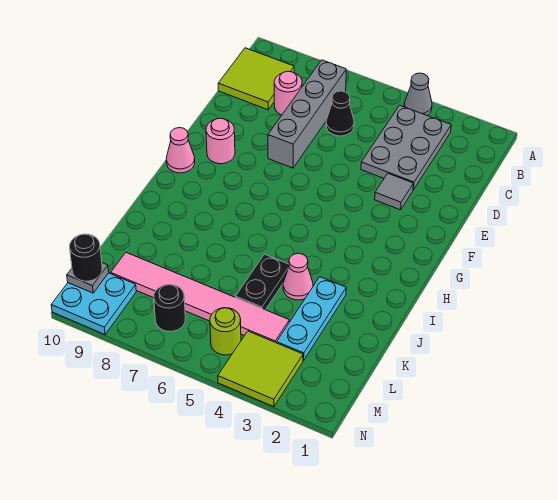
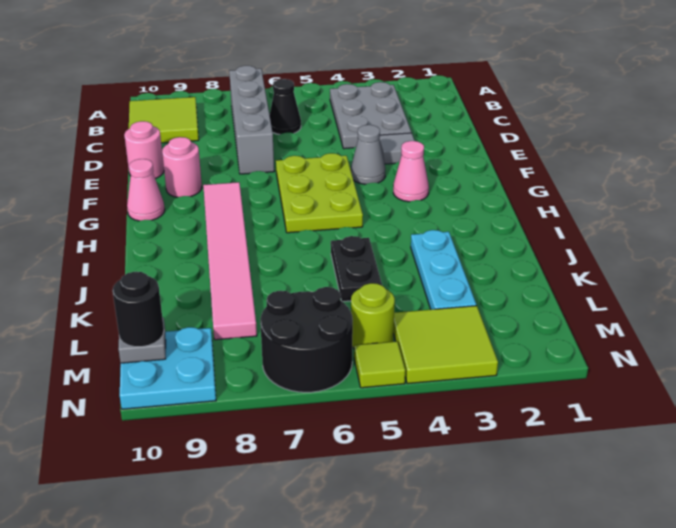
grey cone A4 level 1 -> grey cone F4 level 1
pink round brick C8 level 1 -> pink round brick E10 level 1
none -> lime plate F5:H6 level 1
pink cone J4 level 1 -> pink cone G3 level 1
pink tile L4:L9 level 1 -> pink tile G8:L8 level 1
black round brick M7 level 1 -> black round brick M6:N7 level 1
none -> lime tile N5 level 1

